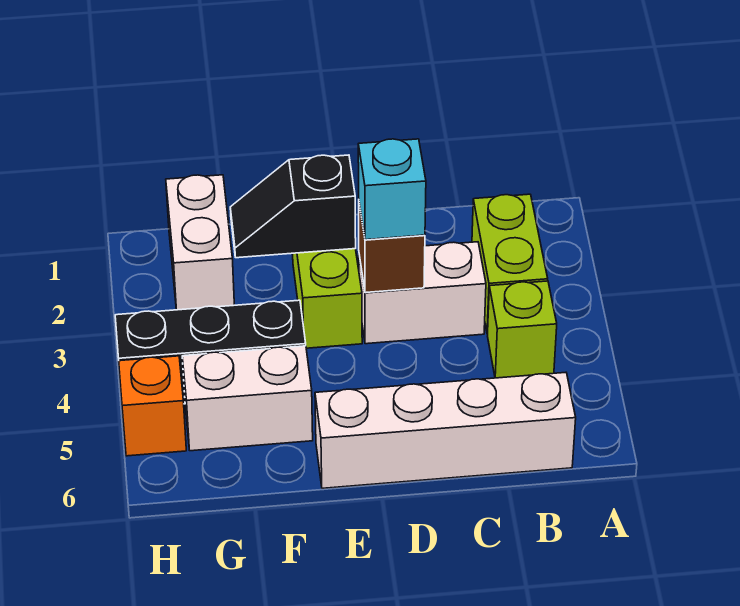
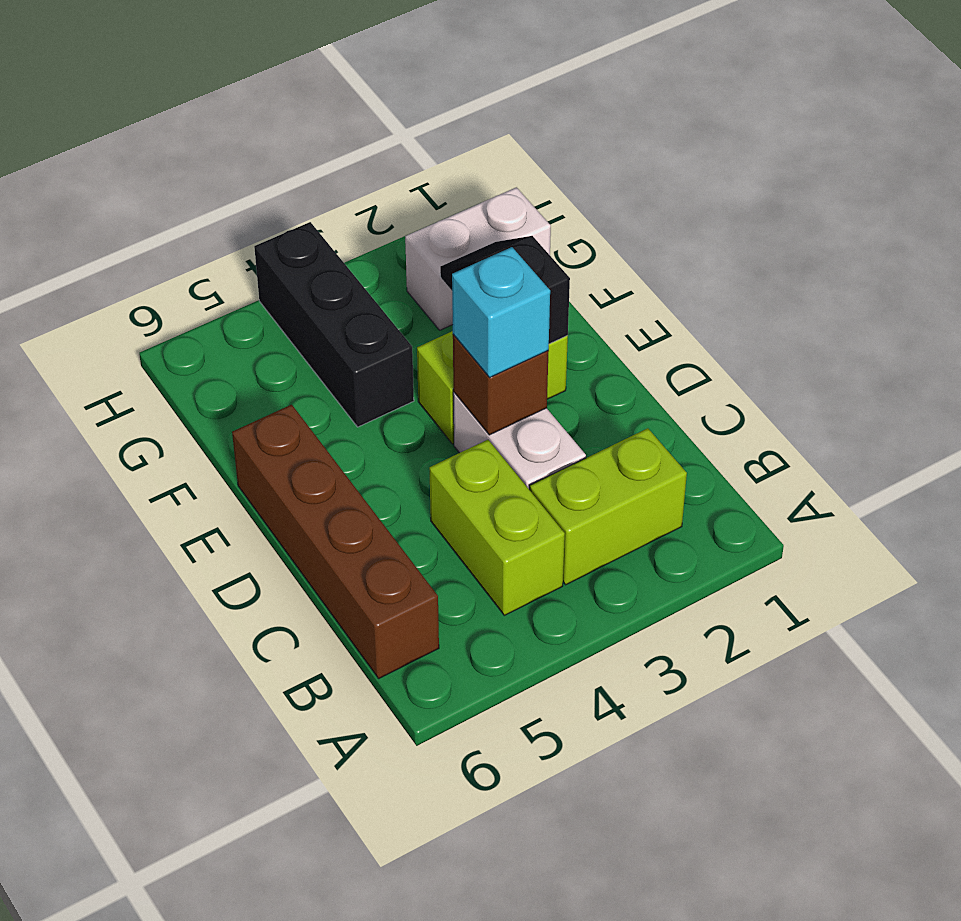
lime brick B4 level 1 -> lime brick B4:C4 level 1
white brick B6:E6 level 1 -> brown brick B6:E6 level 1
white brick F5:G5 level 1 -> none
orange brick H5 level 1 -> none

